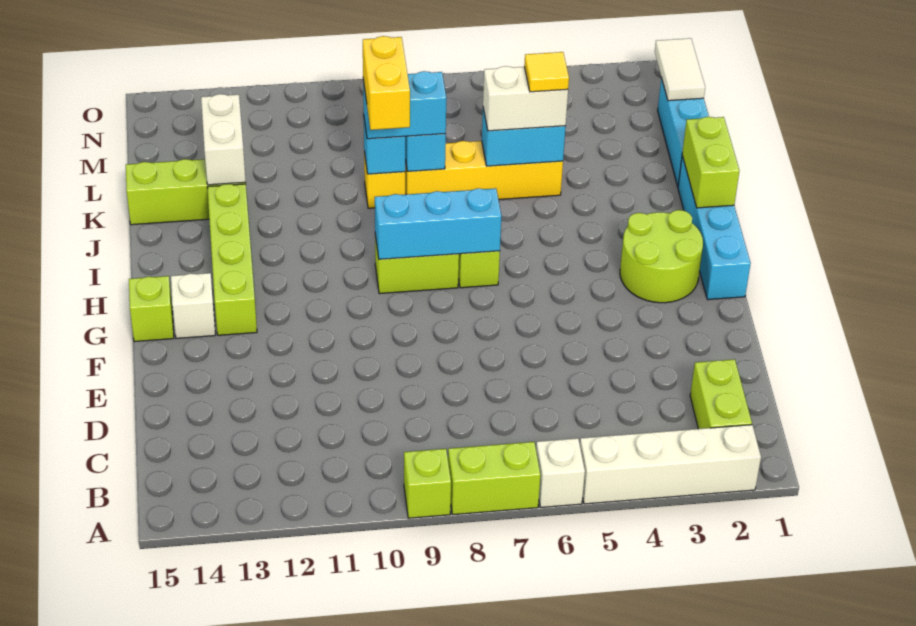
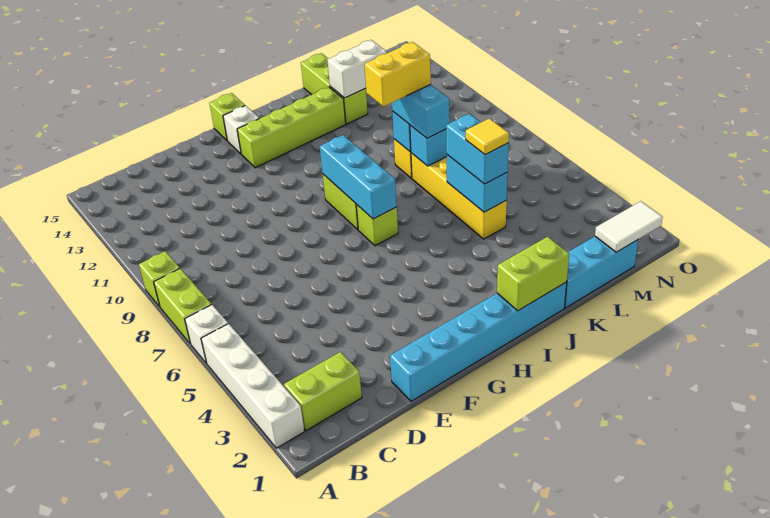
cyan brick G1:J1 level 1 -> cyan brick E1:J1 level 1
lime round brick G2:H3 level 1 -> none
white brick K5:K6 level 3 -> cyan brick K5:K6 level 3

